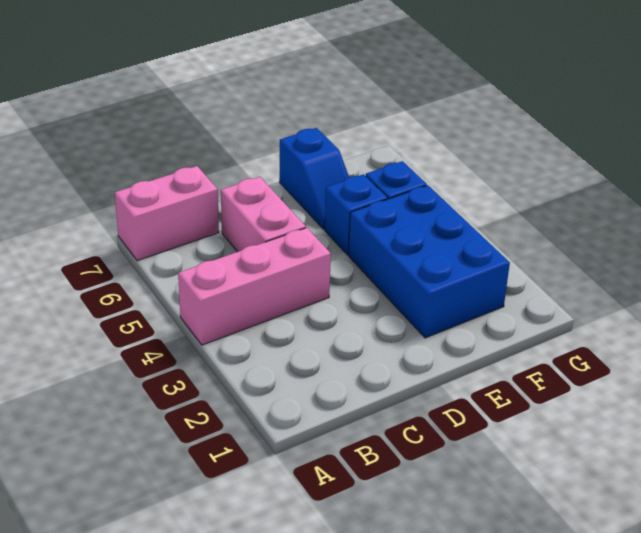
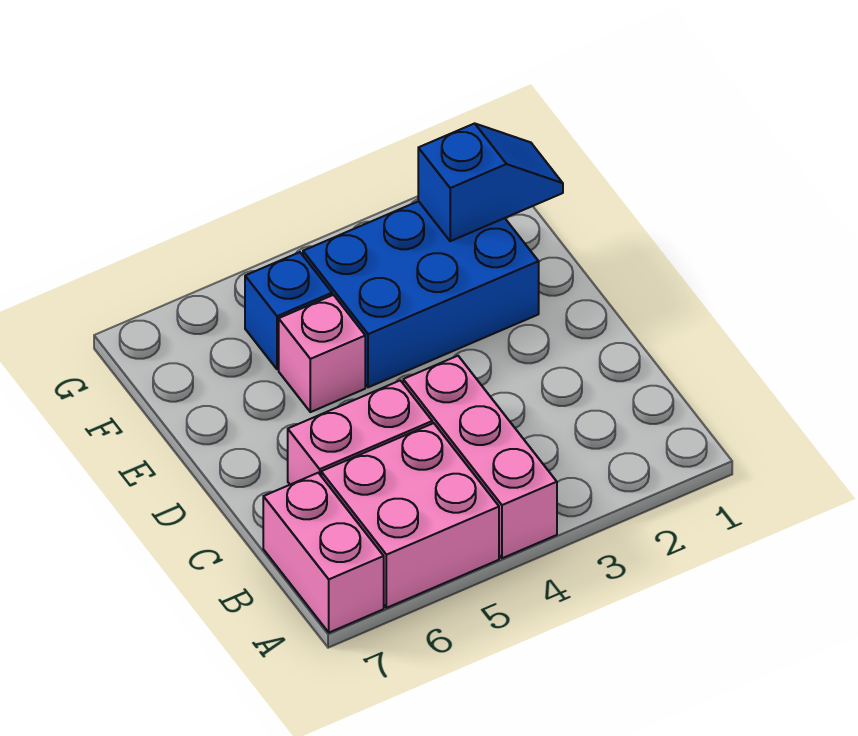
none -> pink brick A5:B6 level 1
blue brick E5 level 1 -> pink brick E5 level 1
blue slope E6:E7 level 1 top 7 -> blue slope F1:F2 level 2 top 2

